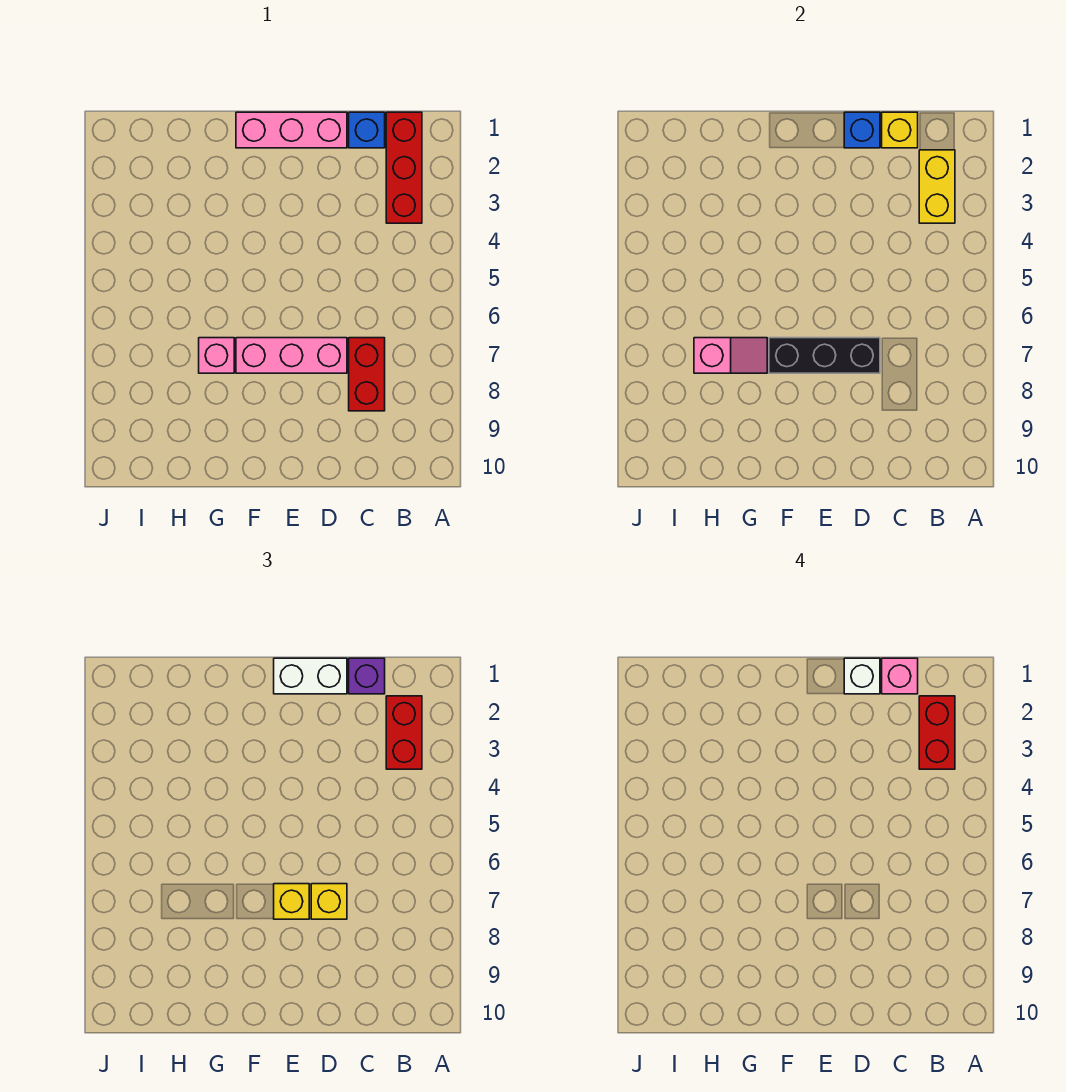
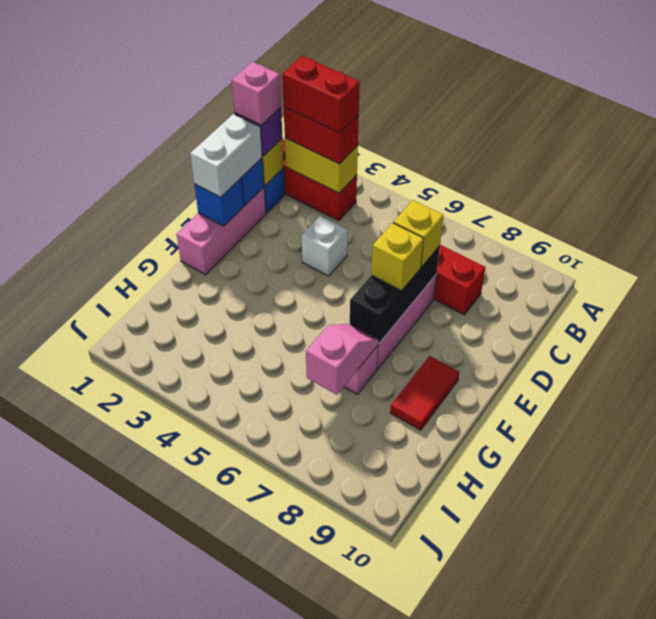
white brick D1 level 4 -> white brick D4 level 1
none -> blue brick E1 level 2
none -> red tile F9:G9 level 1

